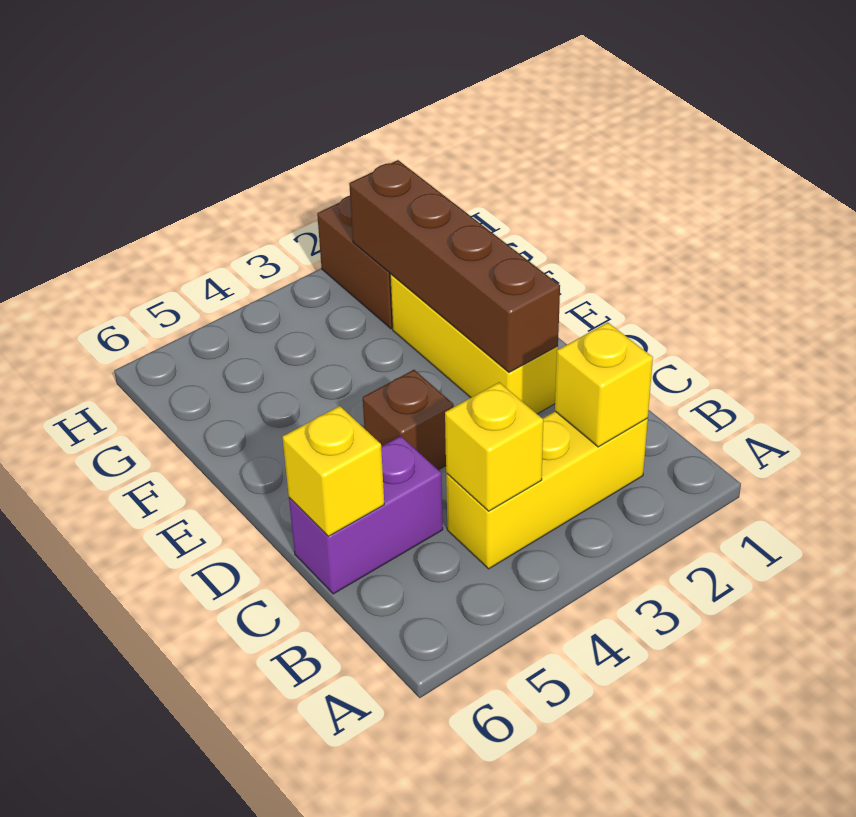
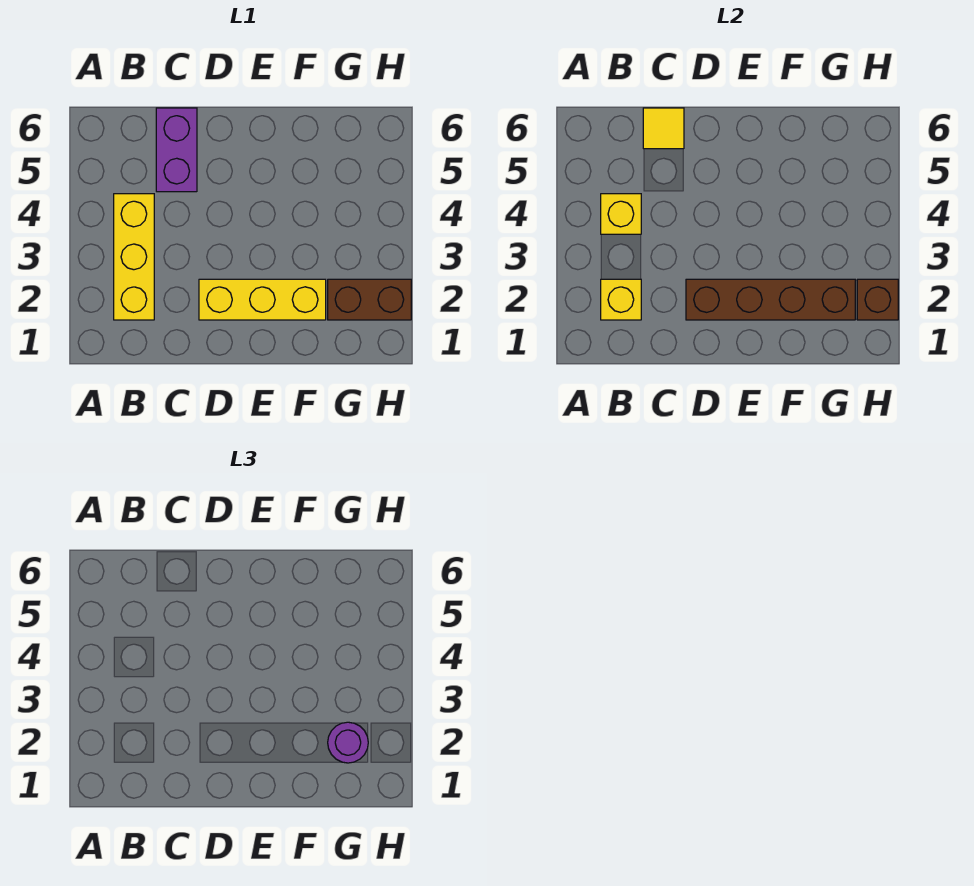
yellow brick C6 level 2 -> yellow tile C6 level 2
brown brick D4 level 1 -> brown brick H2 level 2
none -> purple round brick G2 level 3

